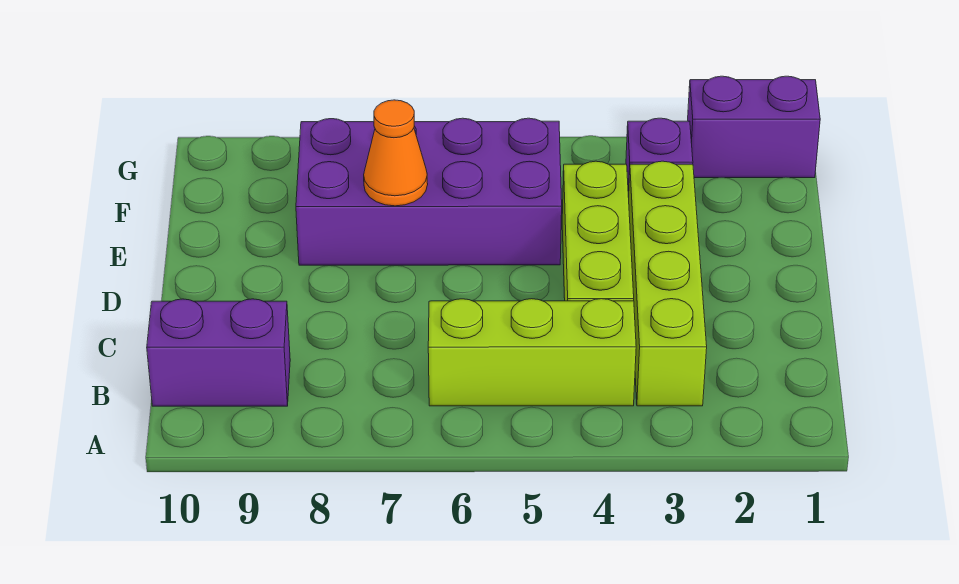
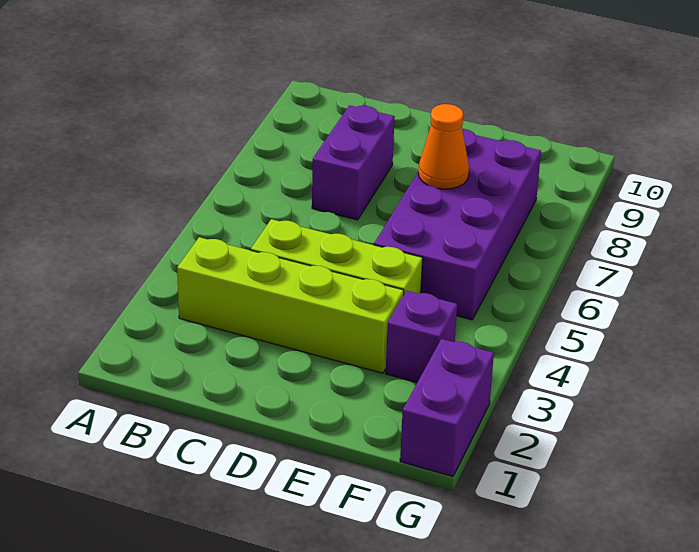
lime brick B4:B6 level 1 -> none
purple brick B9:B10 level 1 -> purple brick C7:C8 level 1

